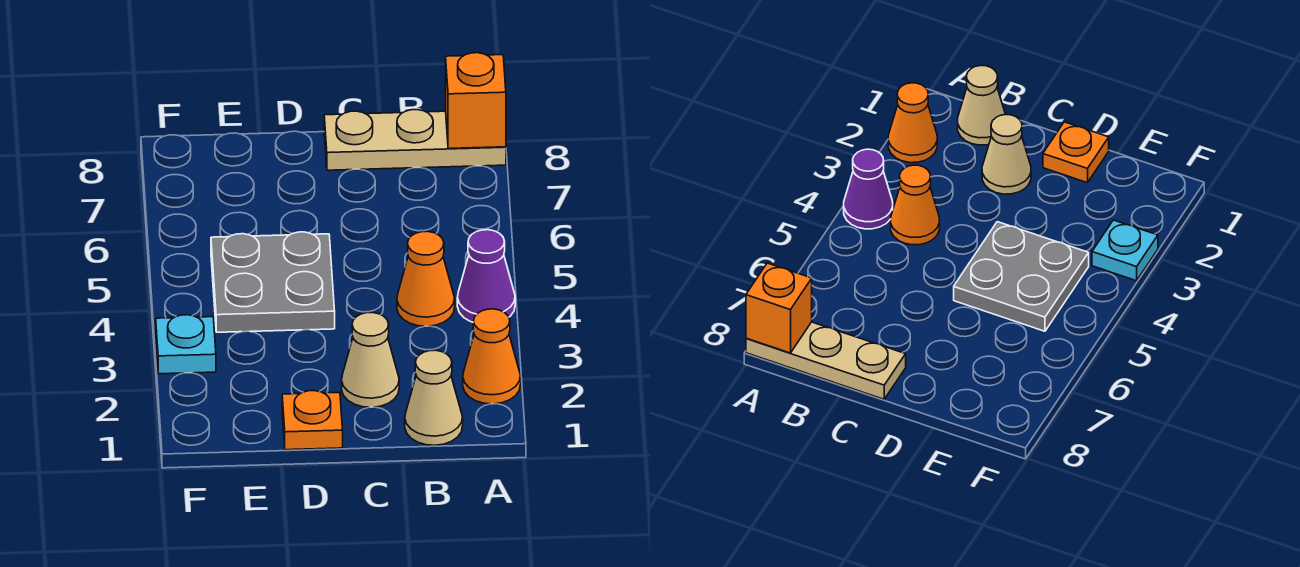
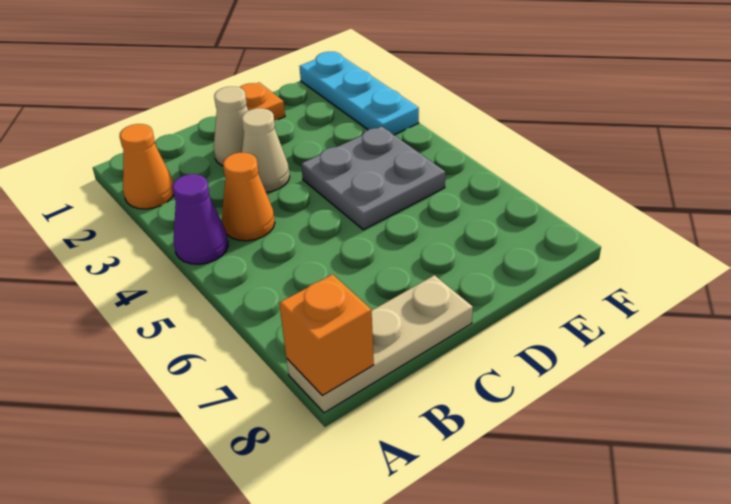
tan cone B1 level 1 -> tan cone C3 level 1
cyan plate F3 level 1 -> cyan plate F1:F3 level 1

